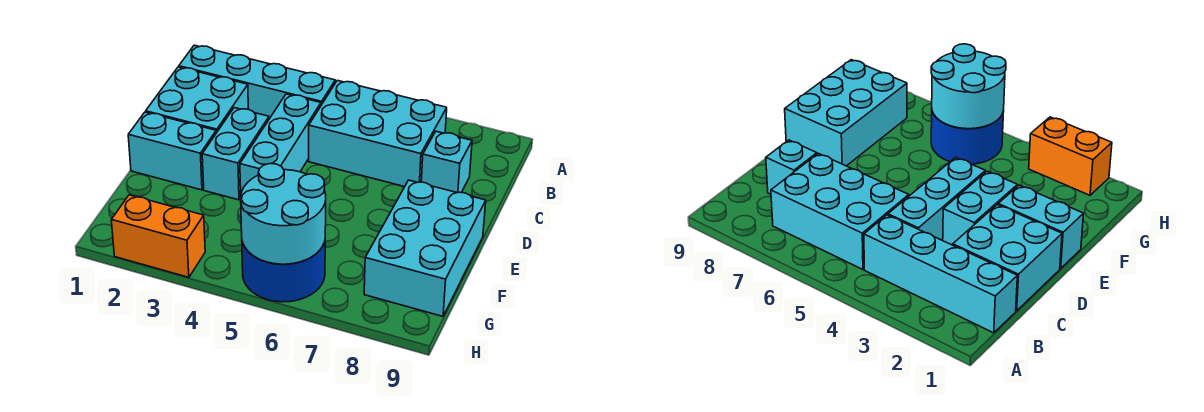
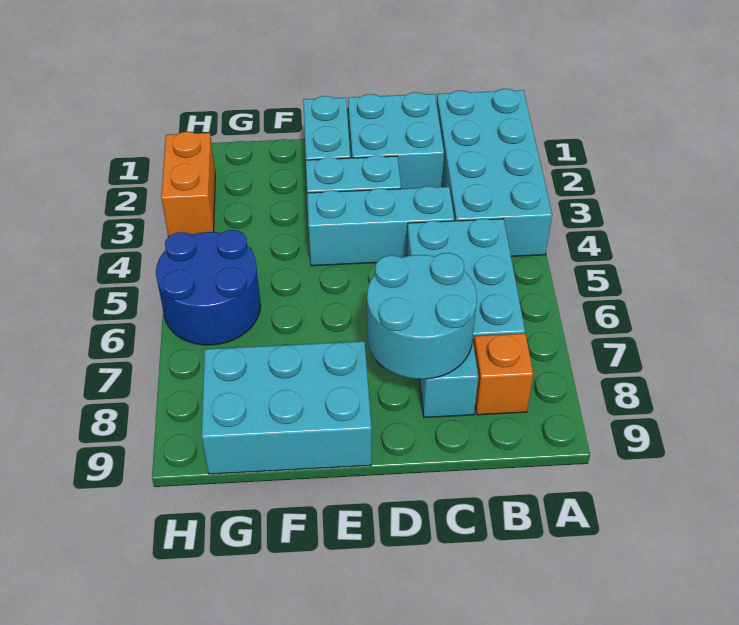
cyan brick B1:B4 level 1 -> cyan brick A1:B4 level 1
none -> orange brick B8 level 1
cyan round brick G5:H6 level 2 -> cyan round brick C7:D8 level 2

